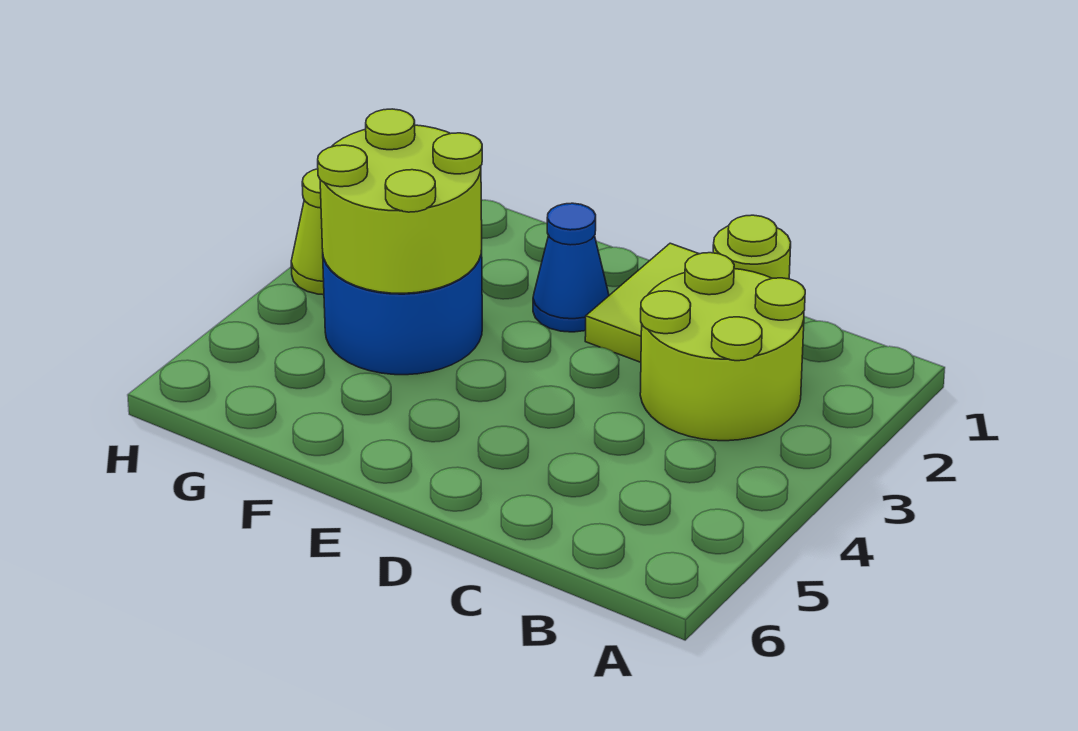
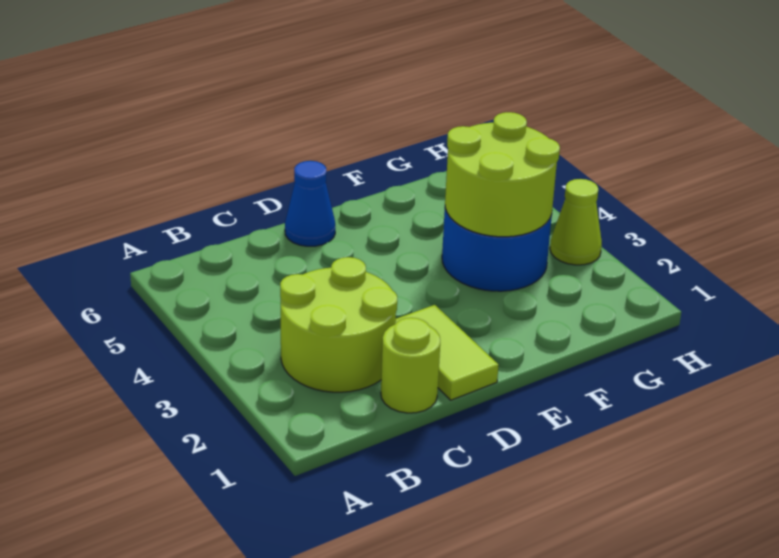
blue cone E2 level 1 -> blue cone D6 level 1

